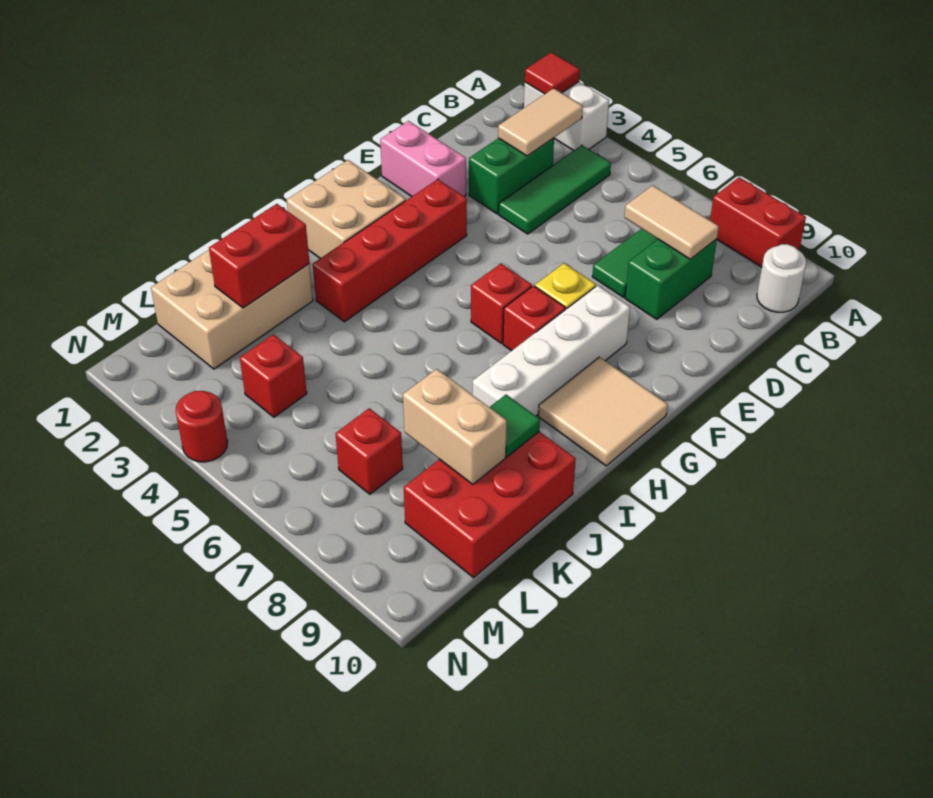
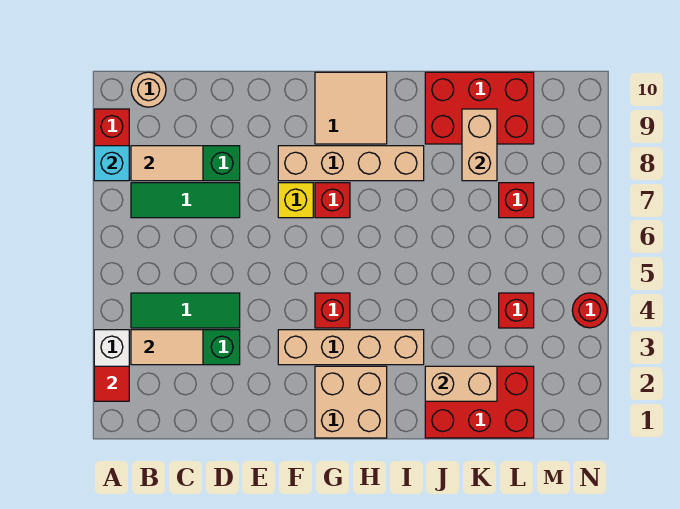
none -> cyan brick A8 level 2
white round brick B10 level 1 -> tan round brick B10 level 1
tan tile C7:C8 level 2 -> tan tile B8:C8 level 2
pink brick E1:E2 level 1 -> none
red brick F3:I3 level 1 -> tan brick F3:I3 level 1
white brick F8:I8 level 1 -> tan brick F8:I8 level 1
red brick G6 level 1 -> red brick G4 level 1
tan brick J1:L2 level 1 -> red brick J1:L2 level 1
red brick J2:K2 level 2 -> tan brick J2:K2 level 2
green tile J9 level 2 -> none

